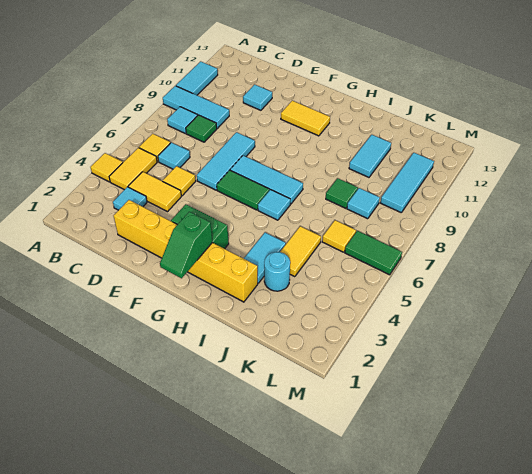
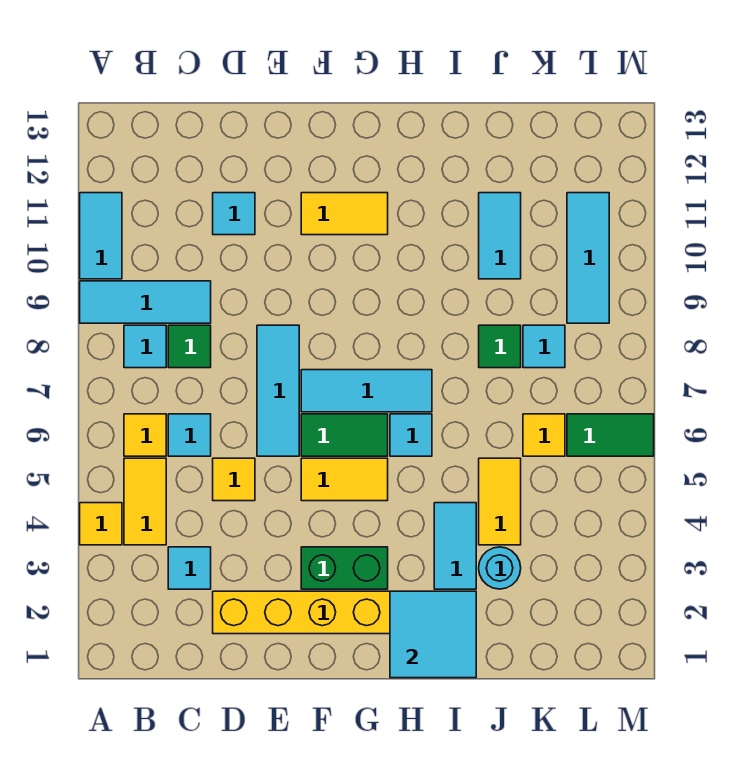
yellow tile C4:D4 level 1 -> yellow tile F5:G5 level 1
green slope G1:G2 level 2 top 2 -> none
none -> cyan tile H1:I2 level 2

